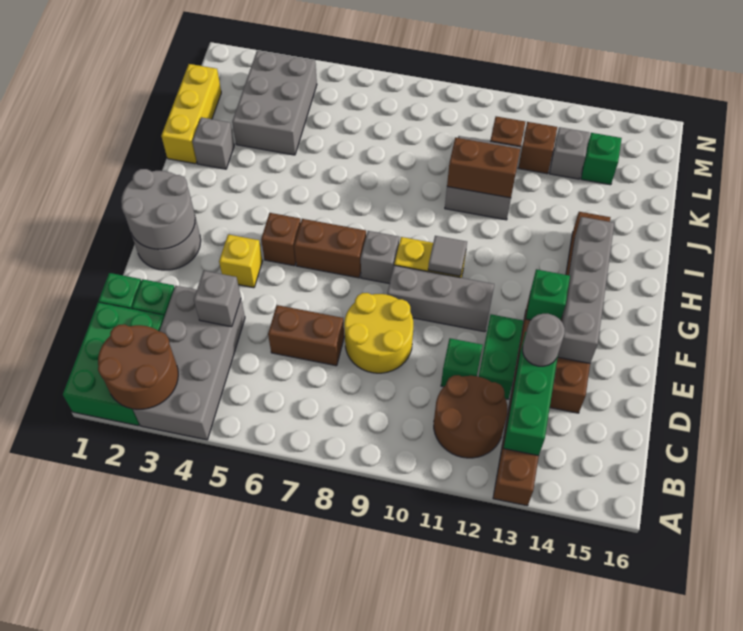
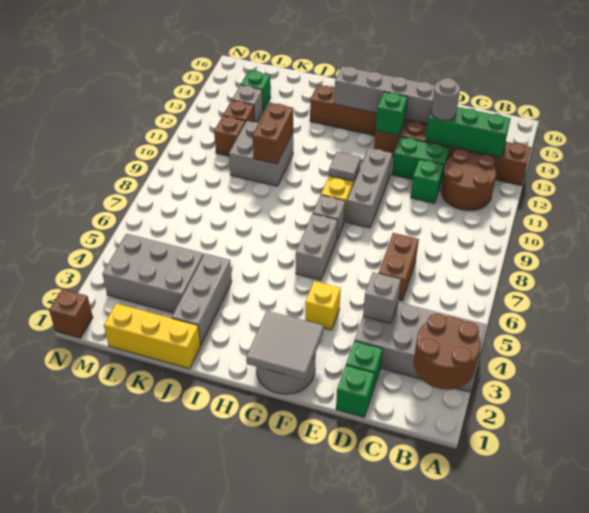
green brick A1:C2 level 1 -> none
yellow round brick D8:E9 level 1 -> none
grey round brick F1:G2 level 2 -> grey tile F1:G2 level 2
brown brick G5 level 1 -> brown brick N1 level 1
brown brick G6:G7 level 1 -> grey brick G6:G7 level 1
grey brick J2 level 1 -> grey brick J2:J4 level 1

